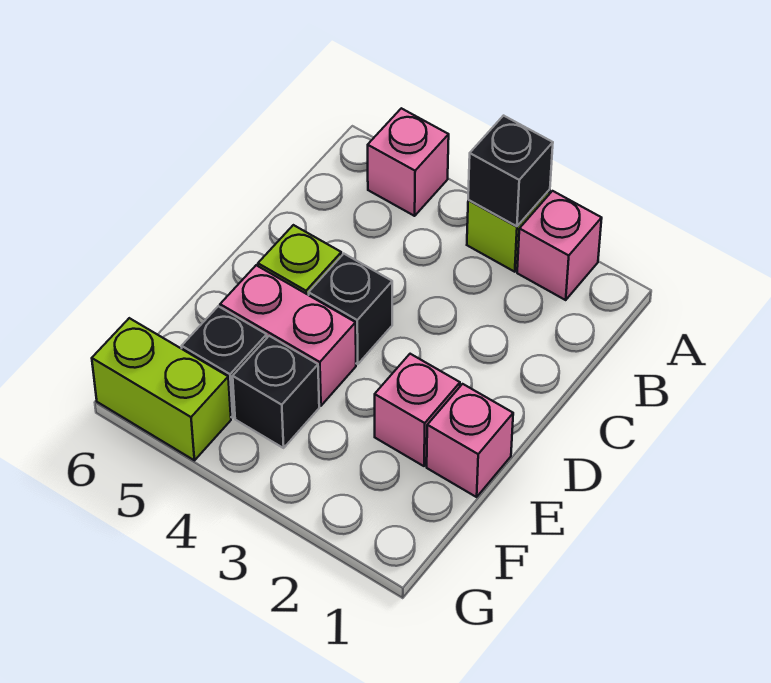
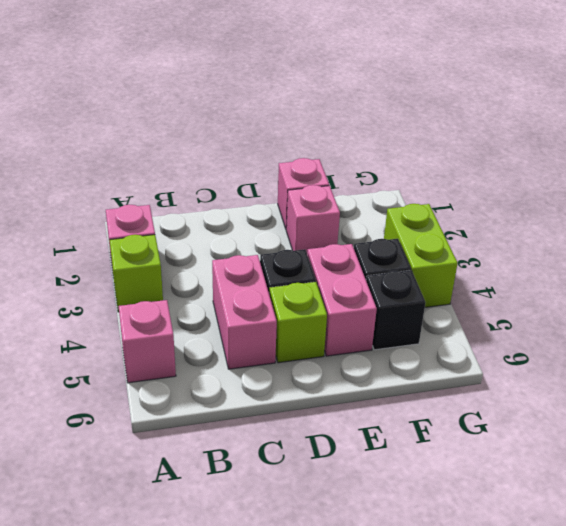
black brick A3 level 2 -> none
none -> pink brick C4:C5 level 1
lime brick G5:G6 level 1 -> lime brick G3:G4 level 1

